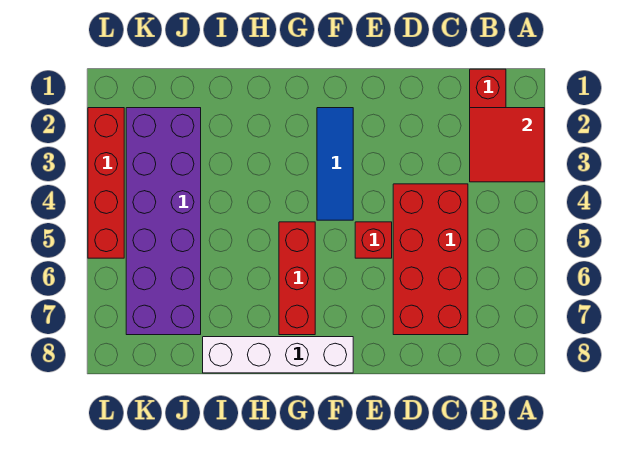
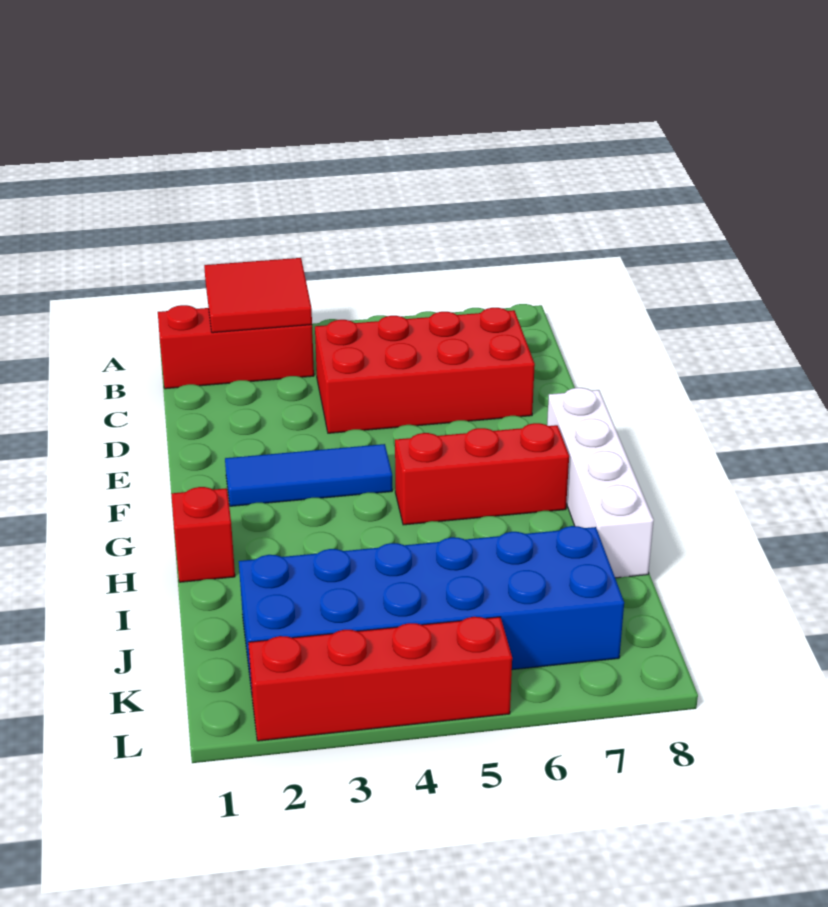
red brick E5 level 1 -> red brick H1 level 1
purple brick J2:K7 level 1 -> blue brick J2:K7 level 1

